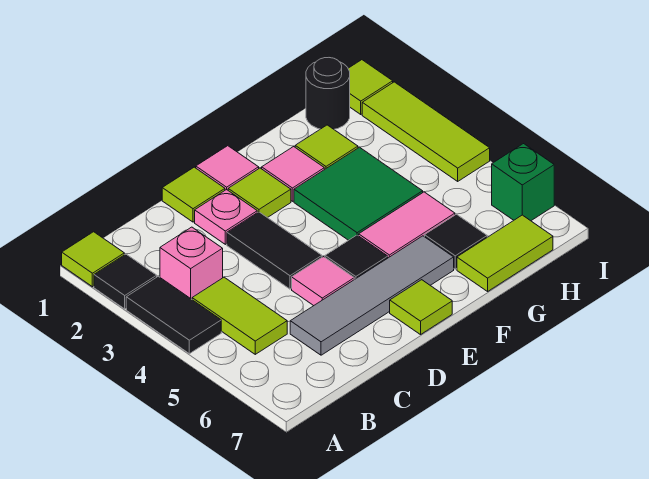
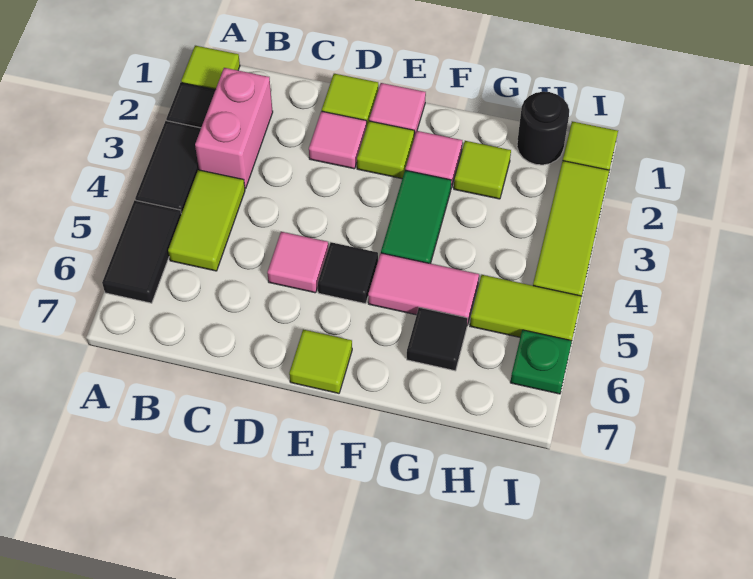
pink brick B3 level 1 -> pink brick B2:B3 level 1
grey tile C6:F6 level 1 -> none
pink plate D2 level 1 -> pink tile D2 level 1
black tile D3:D4 level 1 -> black tile A5:A6 level 1
green tile F3:G4 level 1 -> green tile F3:F4 level 1
lime tile G7:H7 level 1 -> lime tile H5:I5 level 1
green brick I6 level 1 -> green plate I6 level 1

